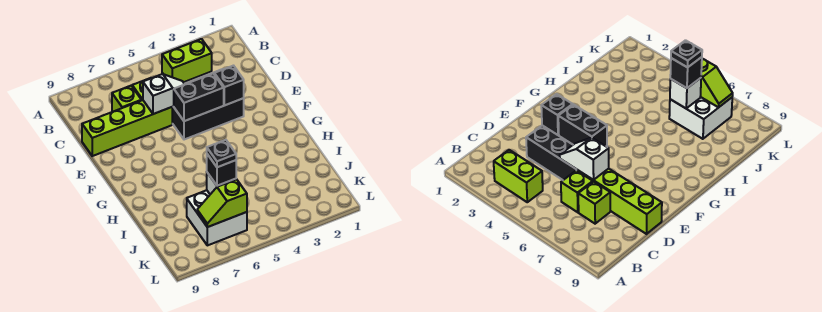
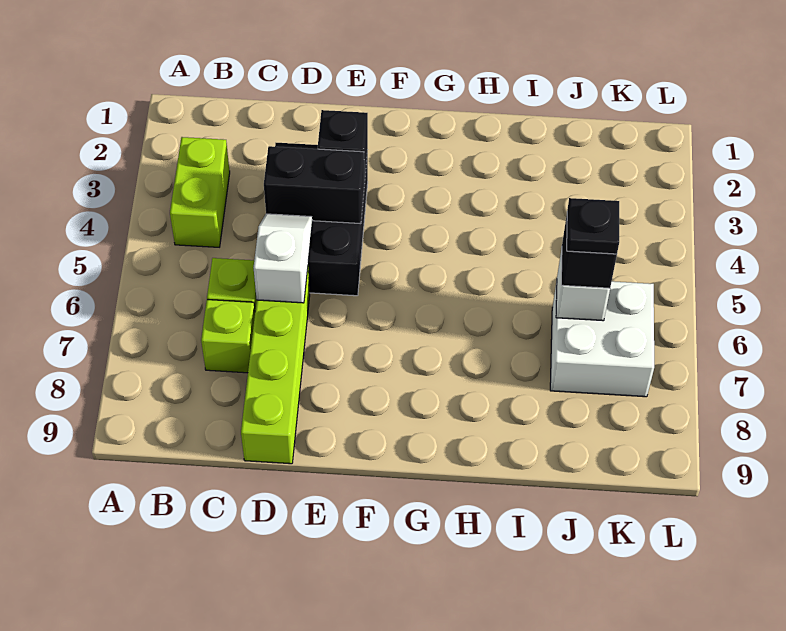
black brick E4:E5 level 2 -> black brick D4:E4 level 2
lime slope K6:K7 level 2 top 6 -> none

